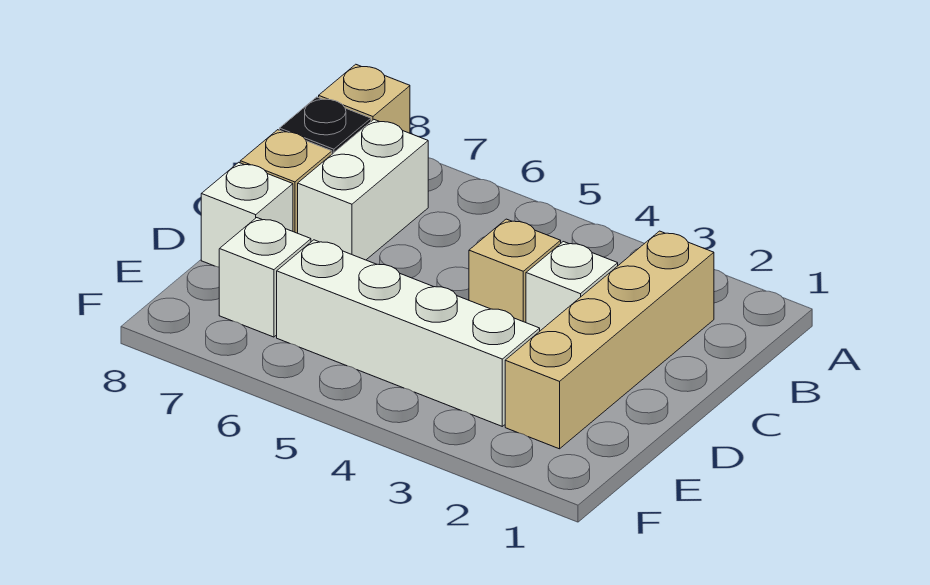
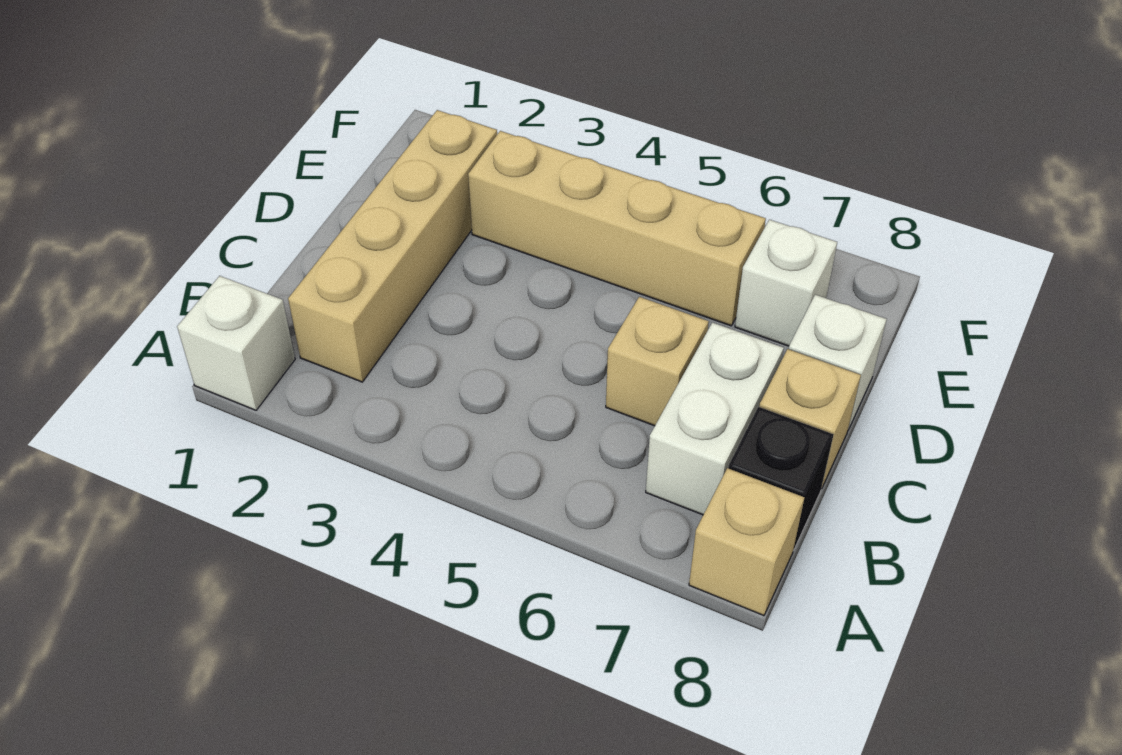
white brick C3 level 1 -> white brick A1 level 1
tan brick C4 level 1 -> tan brick C6 level 1
white brick E3:E6 level 1 -> tan brick E3:E6 level 1

